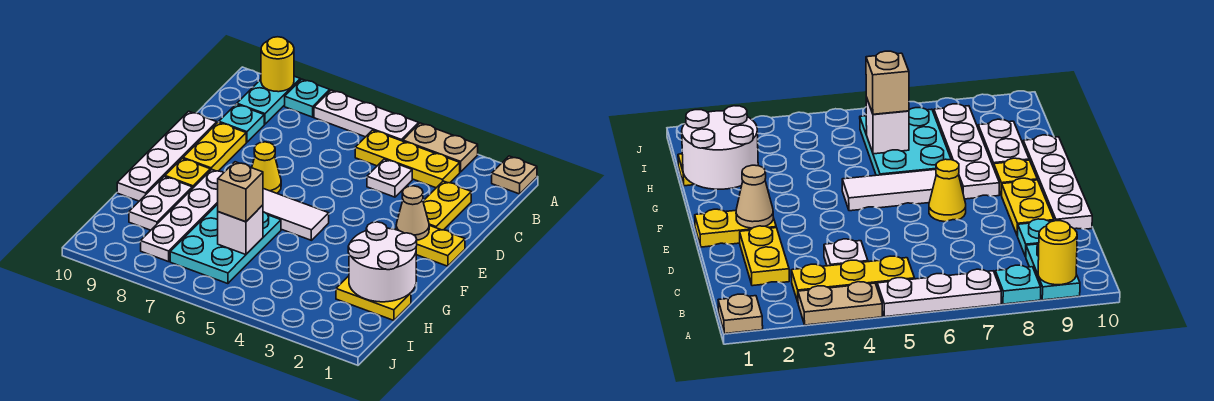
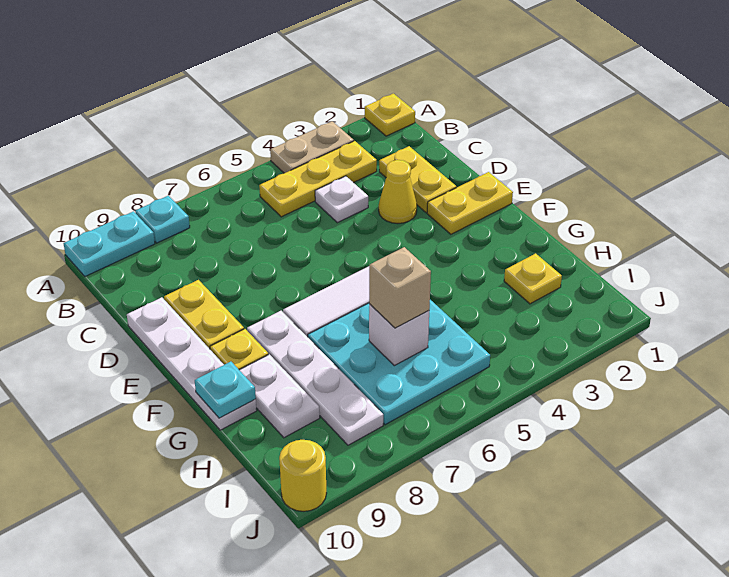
tan plate A1 level 1 -> yellow plate A1 level 1
white plate A5:A7 level 1 -> none
cyan plate A9:B9 level 1 -> cyan plate A9:A10 level 1
yellow round brick A9 level 2 -> yellow round brick J10 level 1
cyan plate C9 level 1 -> cyan plate G10 level 2
tan cone E2 level 2 -> none
yellow cone E7 level 1 -> yellow cone D3 level 1
white round brick G1:H2 level 2 -> none
cyan plate G6:I7 level 1 -> cyan plate G5:I7 level 1
yellow plate H1:H2 level 1 -> yellow plate H2 level 1

